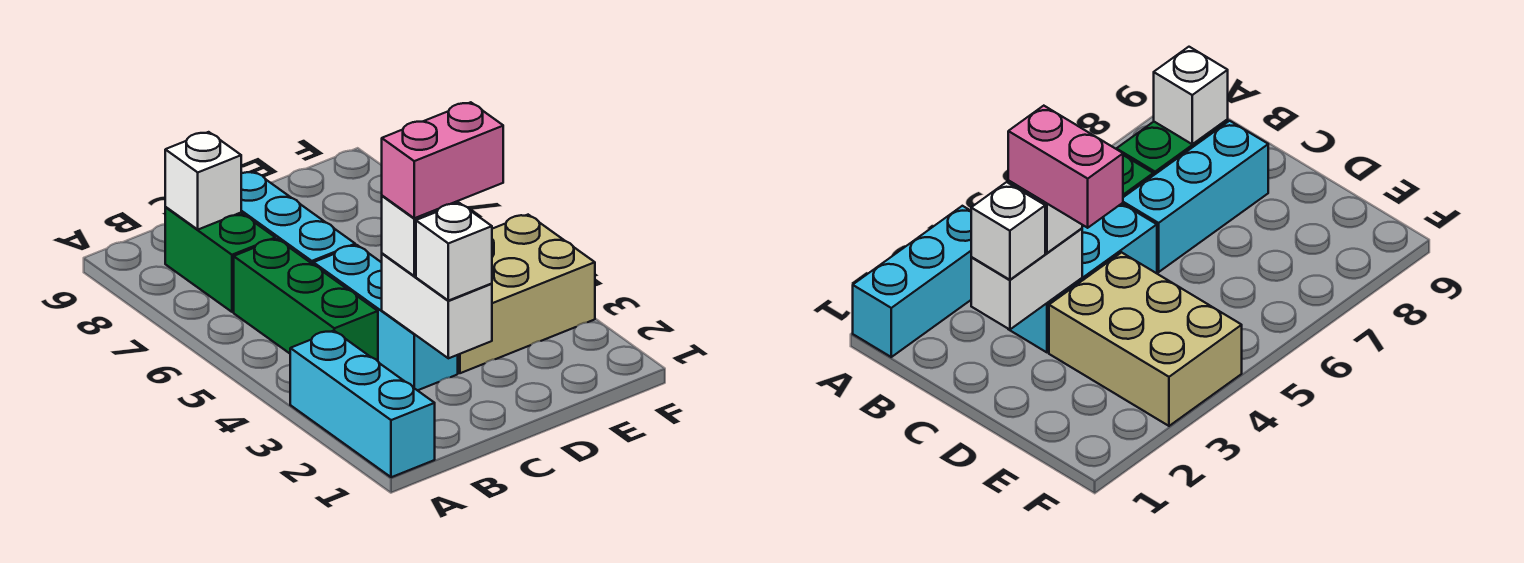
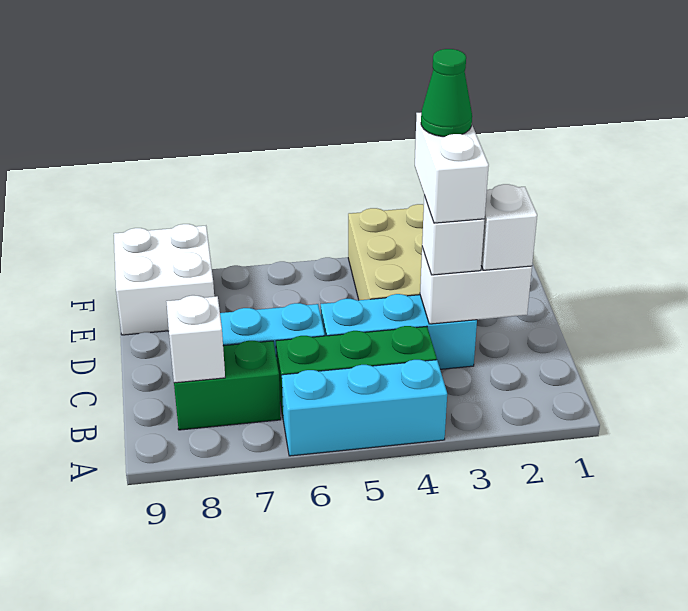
cyan brick A1:A3 level 1 -> cyan brick A4:A6 level 1
pink brick C3:D3 level 4 -> white brick C3:D3 level 4
none -> green cone D3 level 5
none -> white brick E8:F9 level 1

